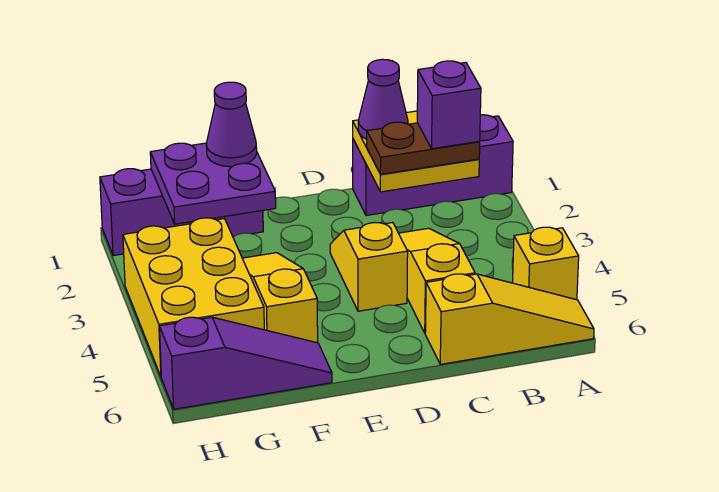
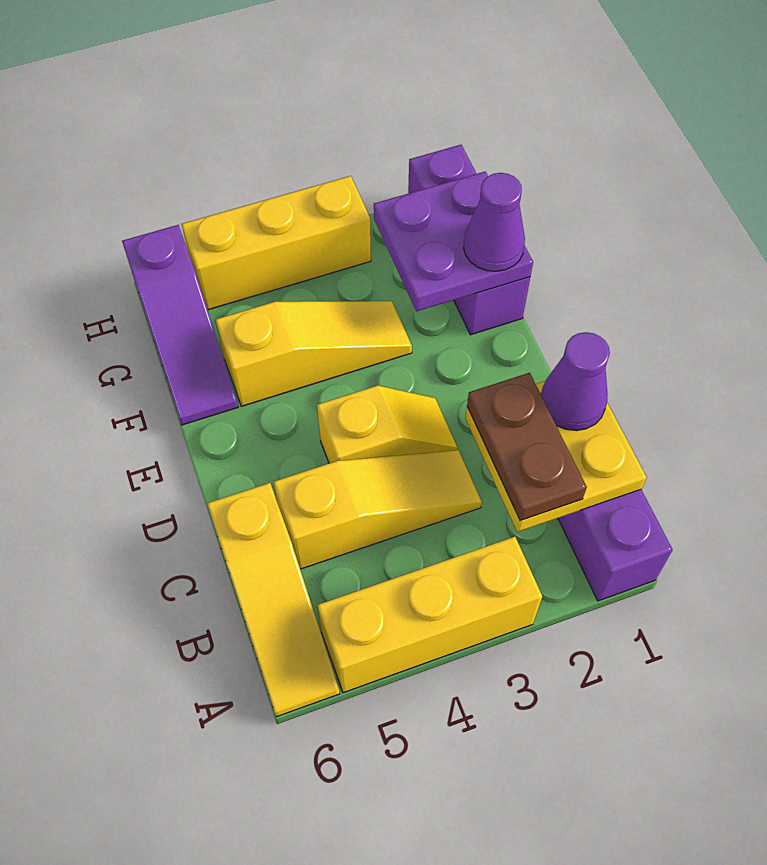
yellow brick A5 level 1 -> yellow brick A3:A5 level 1
purple brick B2 level 4 -> none
yellow brick G3:H5 level 1 -> yellow brick H3:H5 level 1

